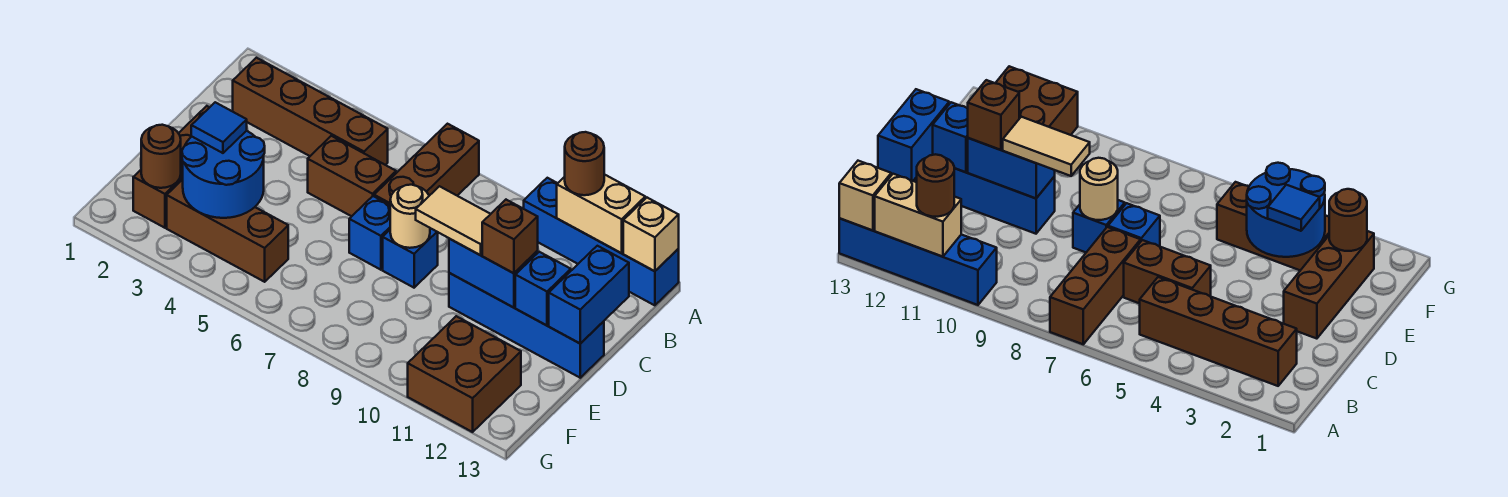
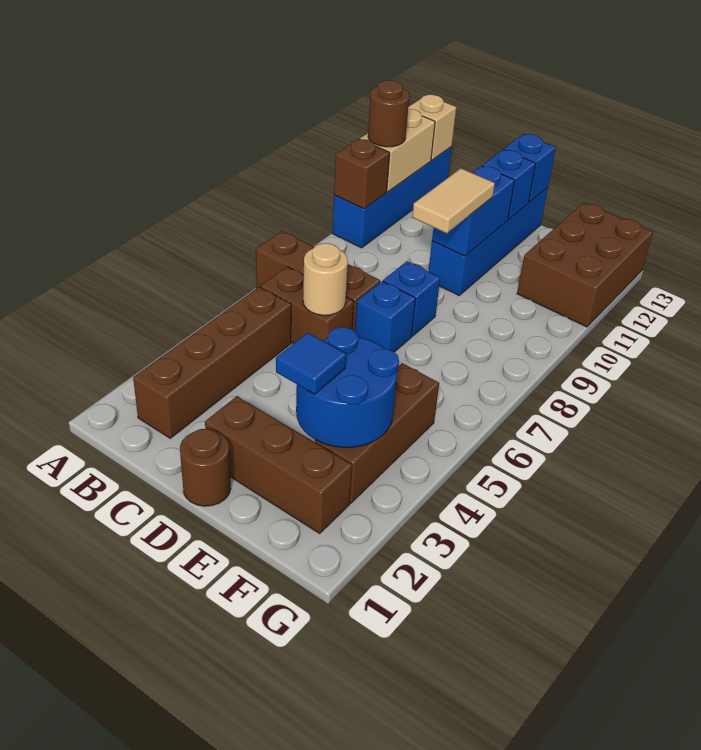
brown brick C5:C6 level 1 -> brown brick B6:C6 level 1
blue brick C13:D13 level 2 -> blue brick D13 level 2
tan round brick D8 level 2 -> tan round brick C6 level 2
brown brick D11 level 3 -> brown brick A10 level 2
brown round brick F2 level 2 -> brown round brick D1 level 1
brown brick F11:G12 level 1 -> brown brick F11:G13 level 1

